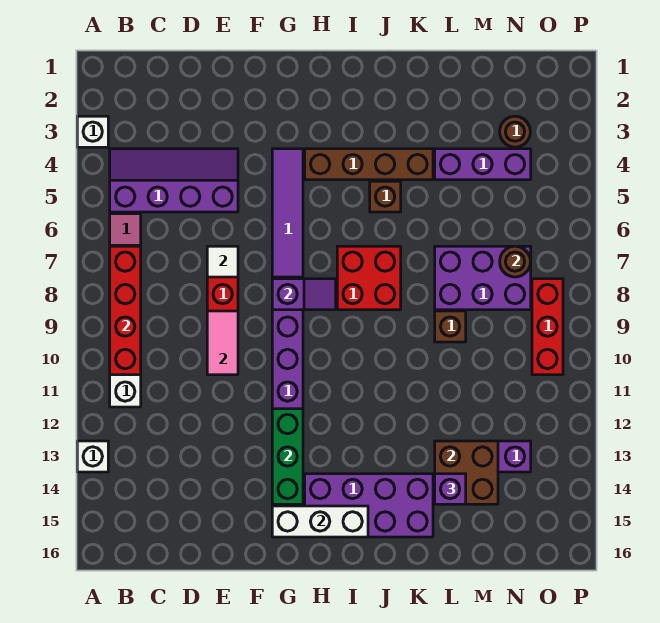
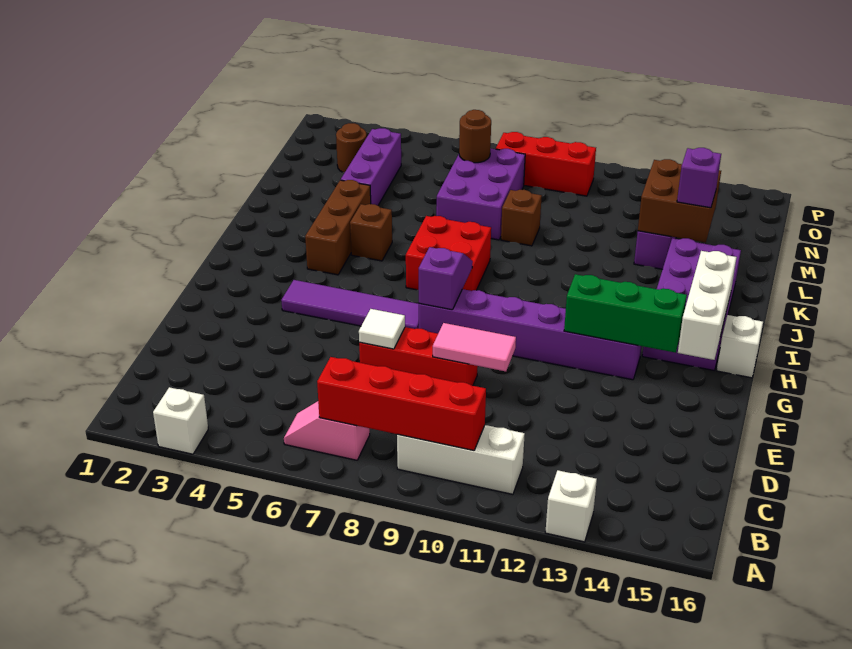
purple slope B4:E5 level 1 top 5 -> none
brown brick H4:K4 level 1 -> brown brick I4:K4 level 1
none -> white brick H16 level 1

